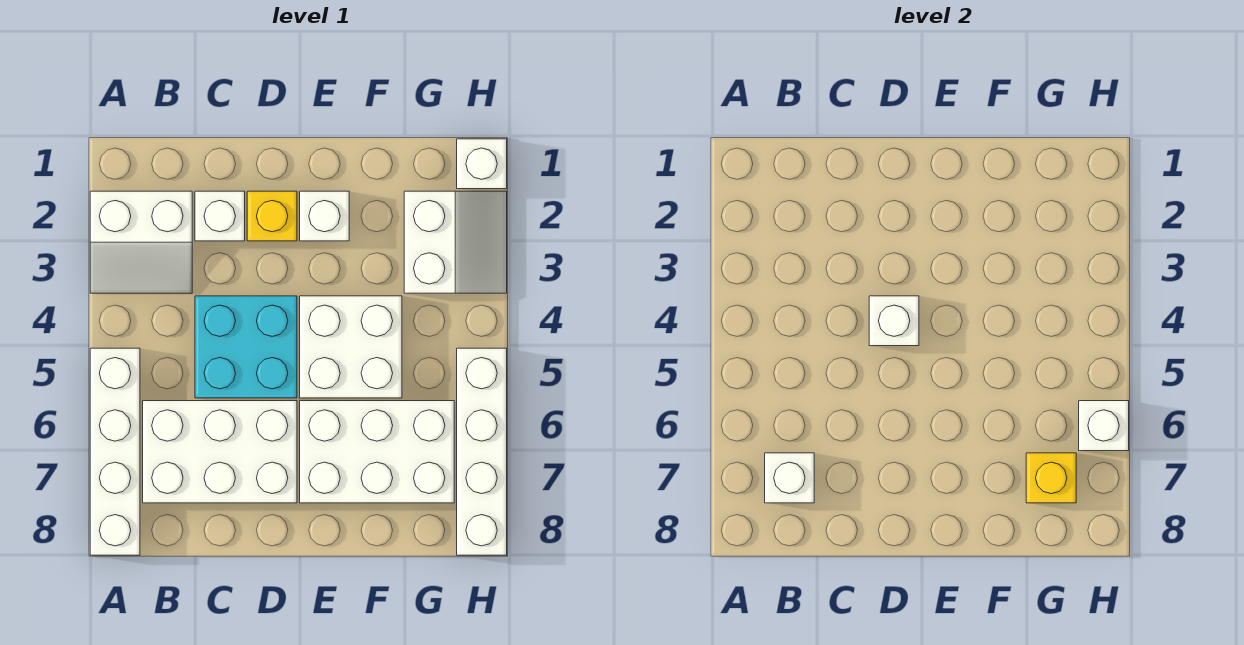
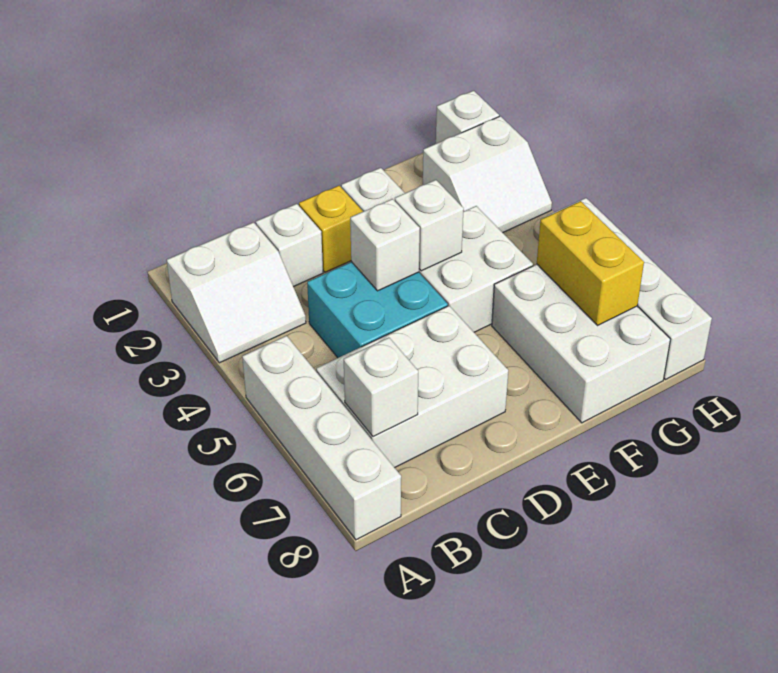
white brick E6:G7 level 1 -> white brick F6:G8 level 1
white slope G2:H3 level 1 top G -> white slope G2:H3 level 1 top 2
yellow brick G7 level 2 -> yellow brick G6:G7 level 2
white brick H6 level 2 -> white brick E4 level 2

